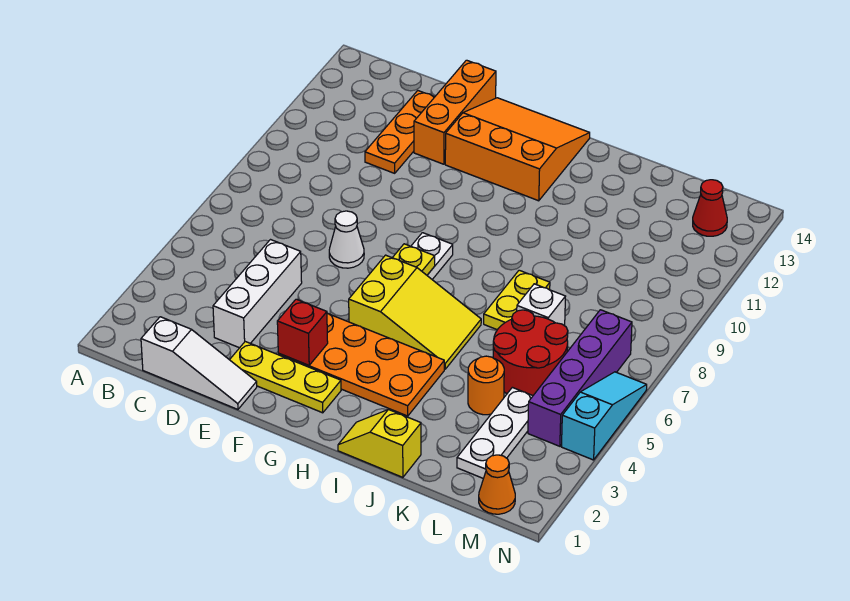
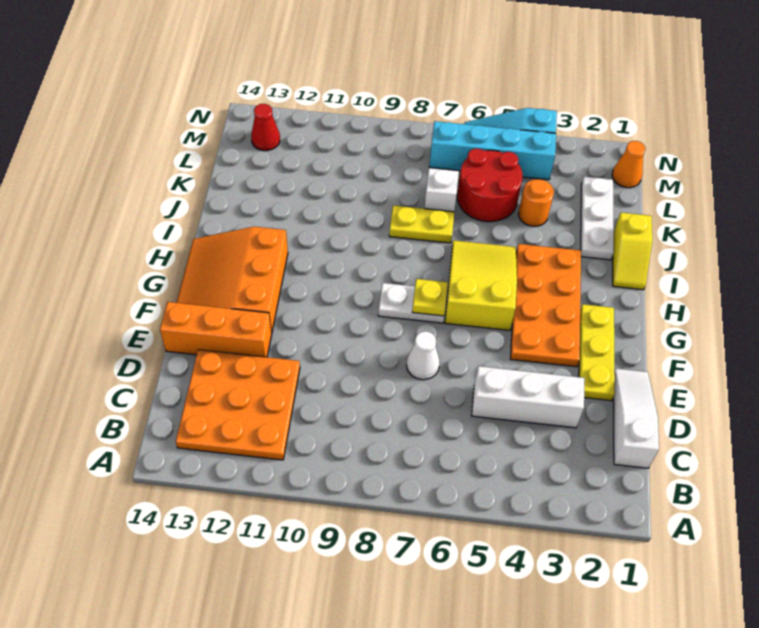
orange plate D11:D13 level 1 -> orange plate B11:D13 level 1
red brick F3 level 2 -> none
white plate L2:L4 level 1 -> white plate J2:L2 level 1
purple brick M4:M7 level 1 -> cyan brick M4:M7 level 1

